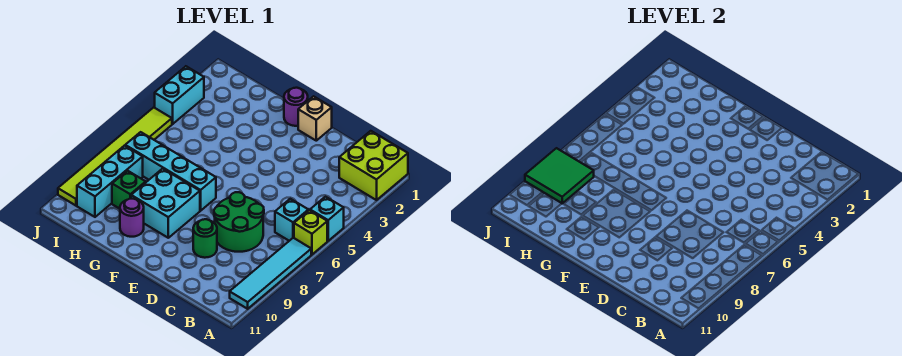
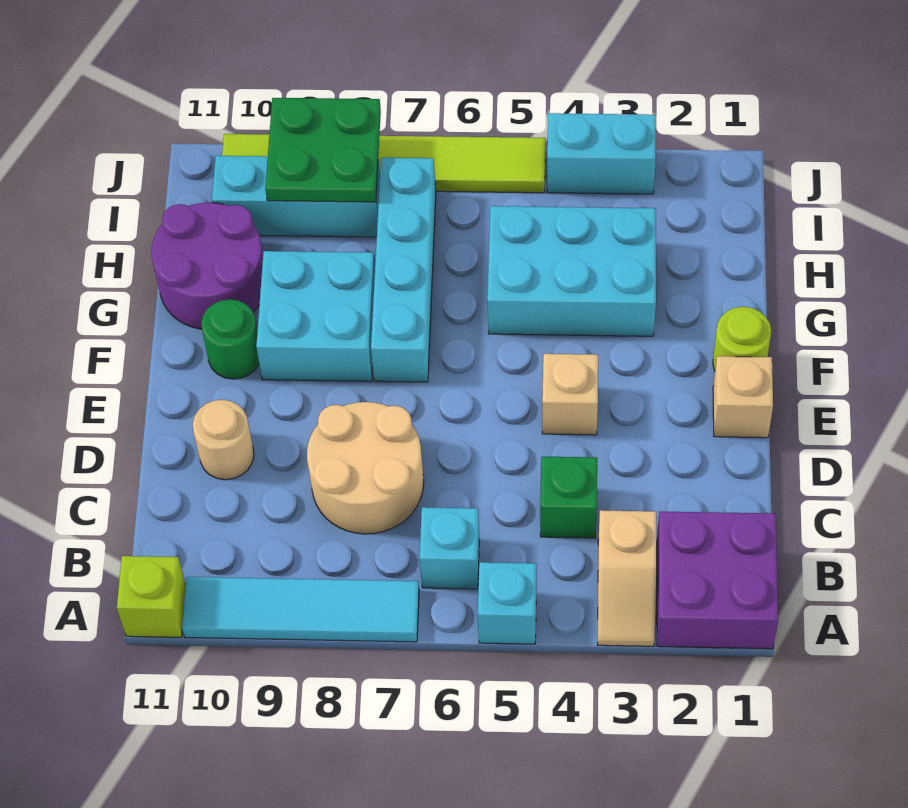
lime brick A1:B2 level 1 -> purple brick A1:B2 level 1
none -> tan slope A3:B3 level 1 top B
lime brick A6 level 1 -> lime brick A11 level 1
green round brick C7:D8 level 1 -> tan round brick C7:D8 level 1
green round brick D9 level 1 -> green round brick F10 level 1
none -> tan round brick D10 level 1
none -> tan brick E4 level 1
purple round brick F1 level 1 -> lime round brick F1 level 1
none -> cyan brick G3:H5 level 1
purple round brick G10 level 1 -> purple round brick G10:H11 level 1
green brick H9 level 1 -> green brick C4 level 1
green tile I8:J9 level 2 -> green plate I8:J9 level 2

